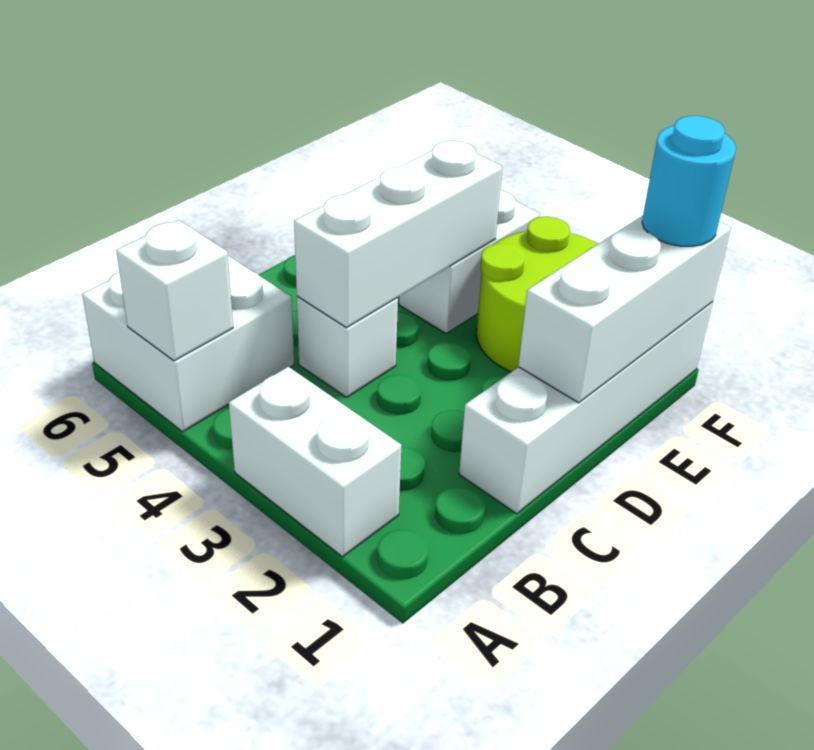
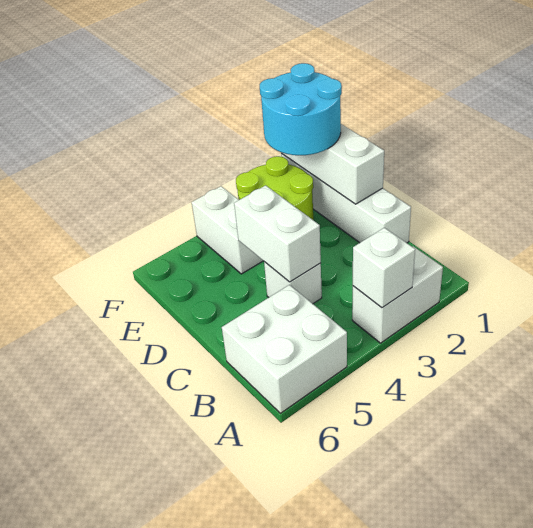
white brick A5 level 2 -> white brick A3 level 2
white brick C4:E4 level 2 -> white brick C4:D4 level 2
cyan round brick F1 level 3 -> cyan round brick E1:F2 level 3

